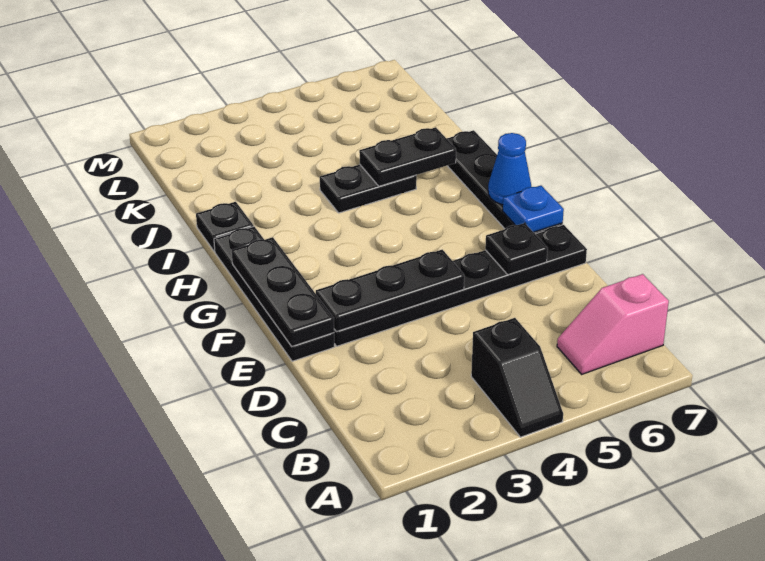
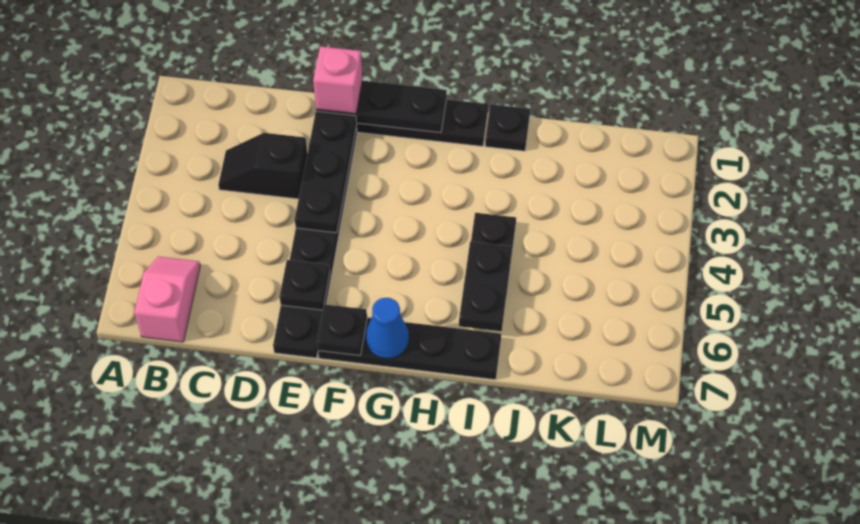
black slope A4:B4 level 1 top B -> black slope C3:D3 level 1 top D
none -> pink brick E1 level 3
blue plate F7 level 2 -> black plate F7 level 2

